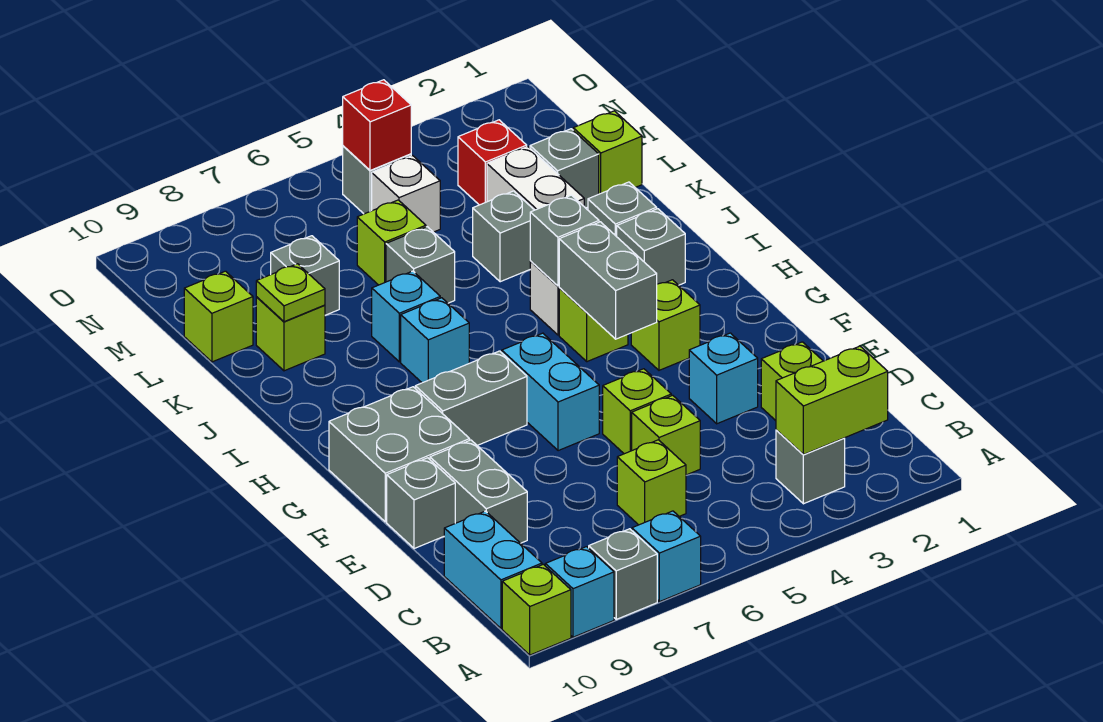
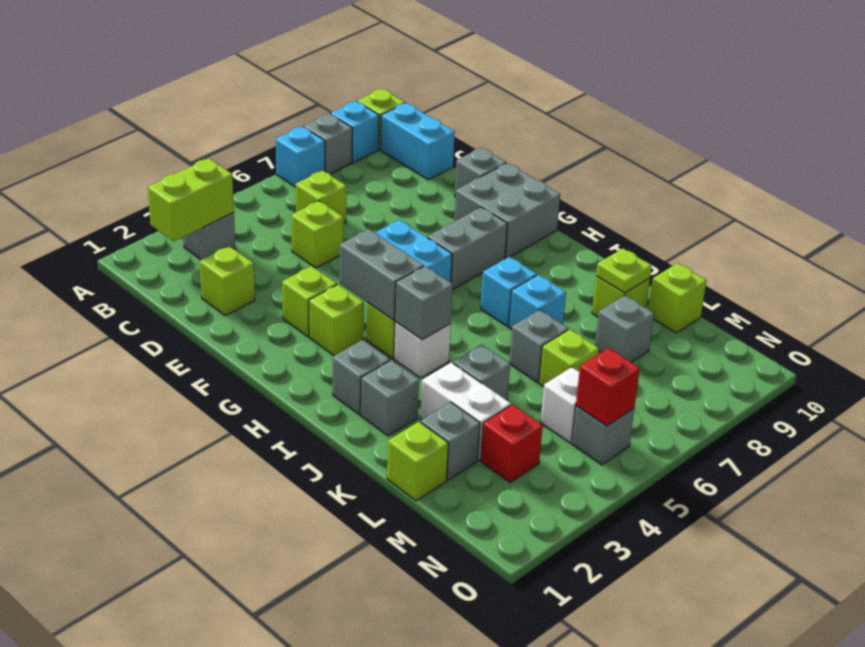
grey brick D9:E9 level 1 -> none
cyan brick E3 level 1 -> none
lime brick E5 level 1 -> lime brick F3 level 1

